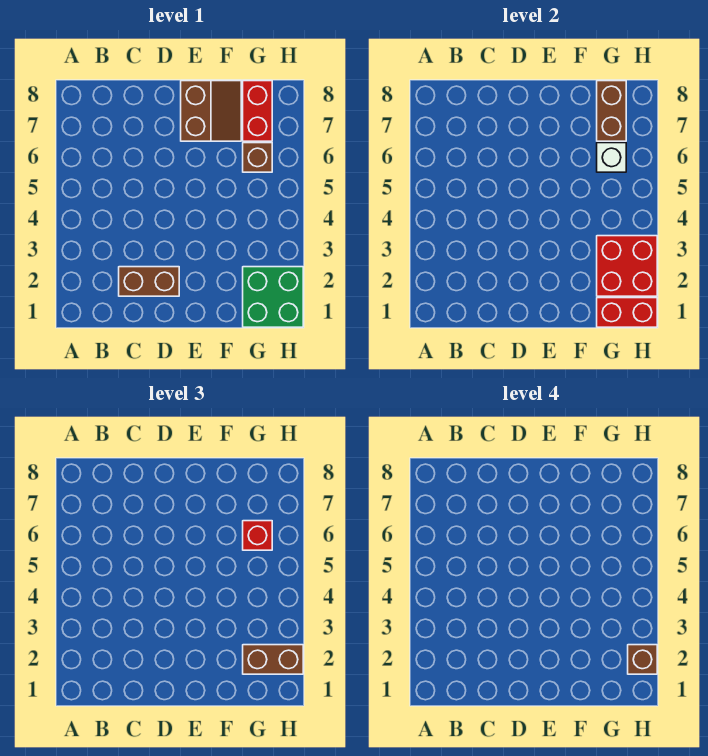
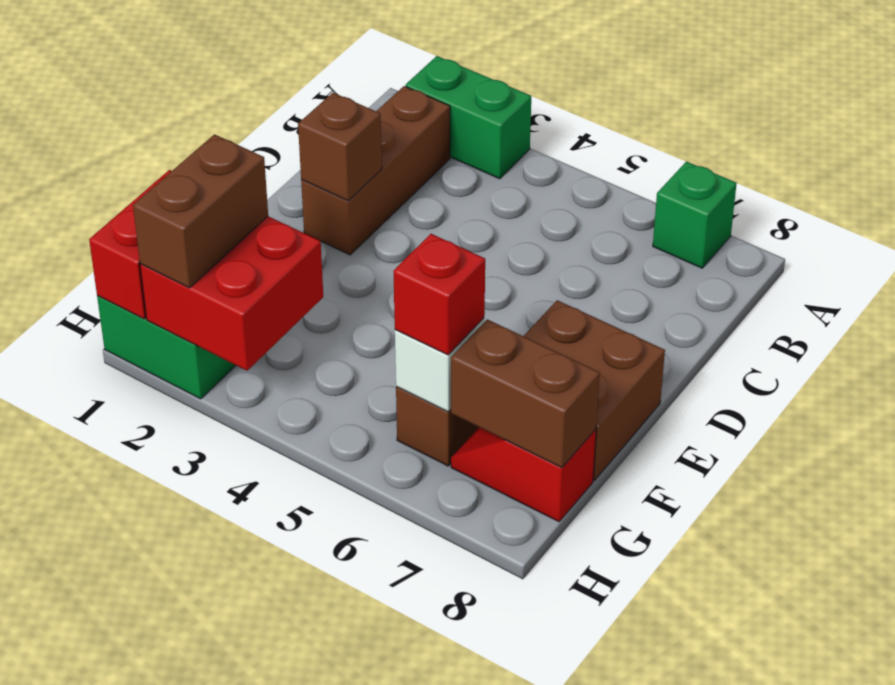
none -> green brick A2:A3 level 1
none -> green brick A7 level 1
brown brick C2:D2 level 1 -> brown brick B2:D2 level 1
brown slope E7:F8 level 1 top E -> brown brick E7:F8 level 1
red brick G7:G8 level 1 -> red slope G7:G8 level 1 top 8
brown brick H2 level 4 -> brown brick D2 level 2

